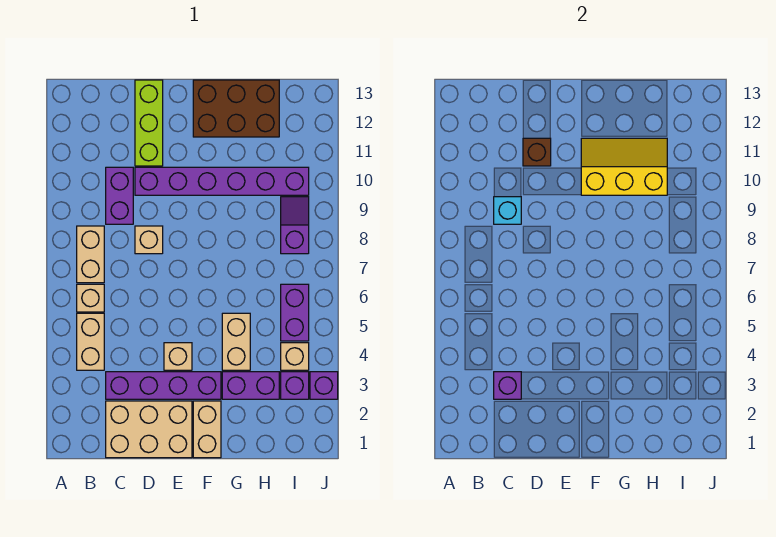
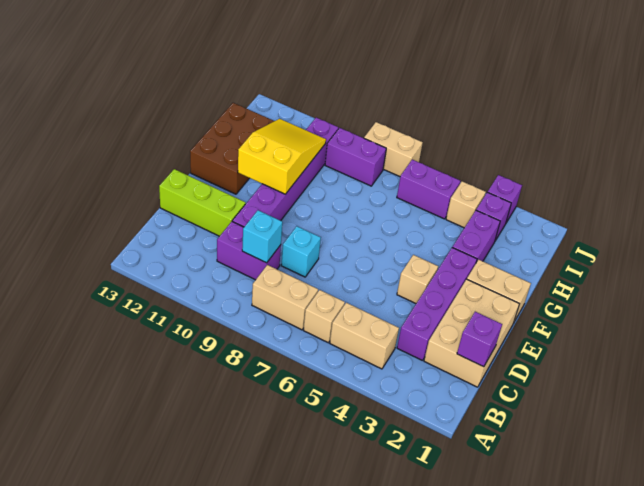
purple brick C3 level 2 -> purple brick C1 level 2
tan brick D8 level 1 -> cyan brick D8 level 1
brown brick D11 level 2 -> none
yellow slope F10:H11 level 2 top 10 -> yellow slope F10:H11 level 2 top F
tan brick G4:G5 level 1 -> tan brick J7:J8 level 1
purple slope I8:I9 level 1 top 8 -> purple brick I8:I9 level 1

